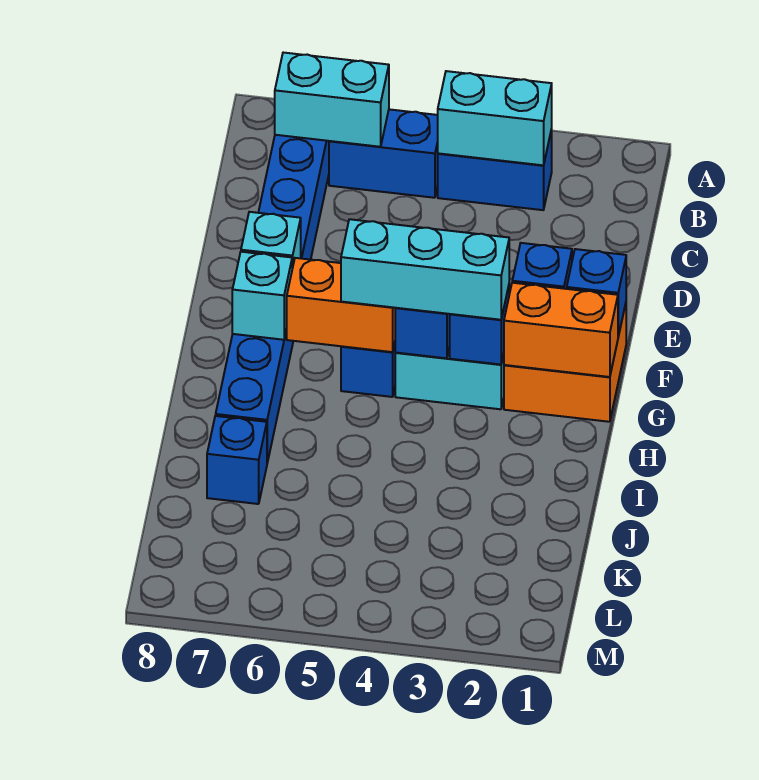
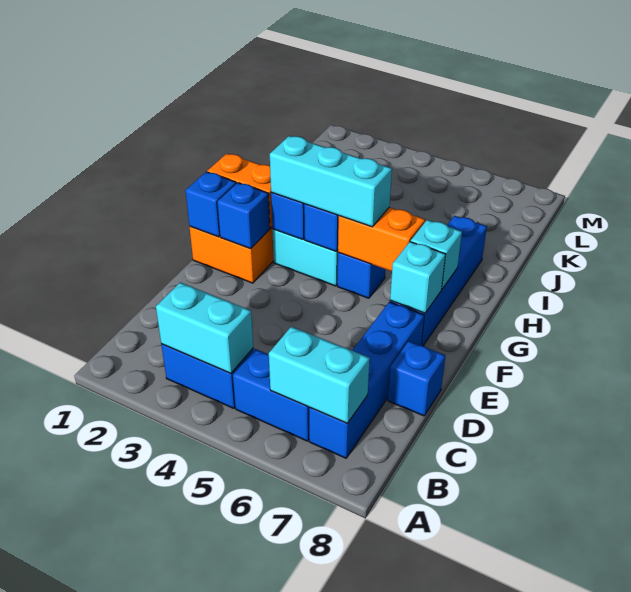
blue brick J7 level 1 -> blue brick D8 level 1

